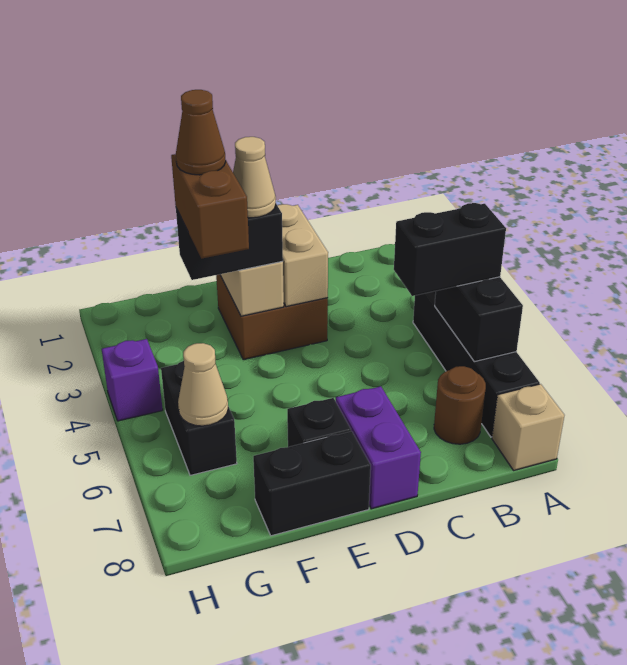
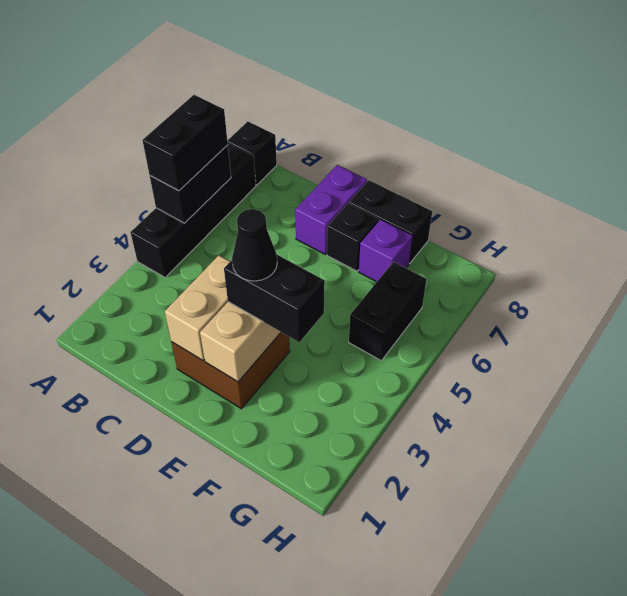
black brick A5:B5 level 3 -> black brick A5:A6 level 3
tan brick A8 level 1 -> black brick A8 level 1
brown round brick B7 level 1 -> none
tan cone E3 level 4 -> black cone E3 level 4
brown brick F3:F4 level 4 -> none
brown cone F3 level 5 -> none
tan cone G6 level 2 -> none
purple brick H4 level 1 -> purple brick F7 level 1

